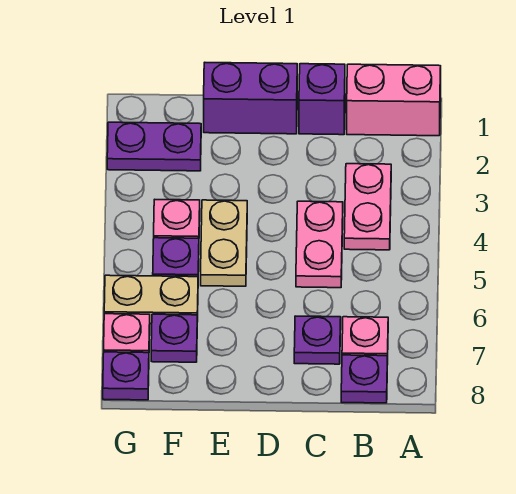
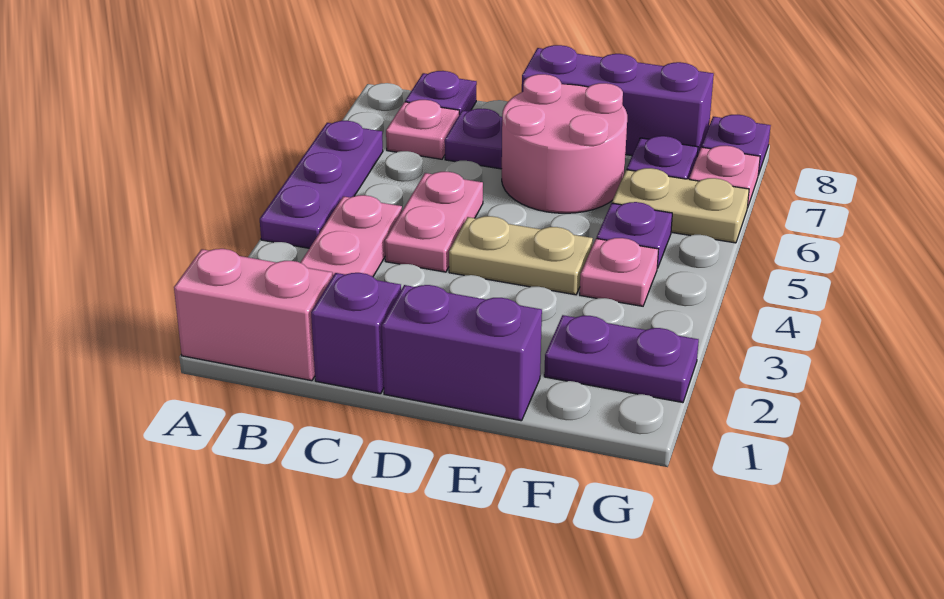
none -> purple plate A4:A6 level 1
none -> pink round brick D6:E7 level 1
none -> purple brick D8:F8 level 1
tan plate E4:E5 level 1 -> tan plate D4:E4 level 1

